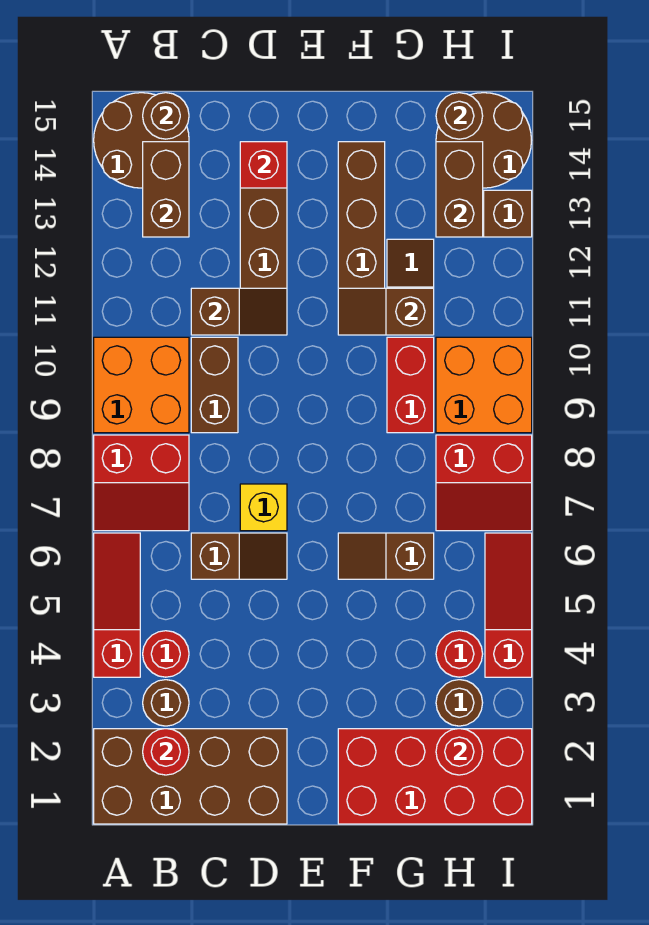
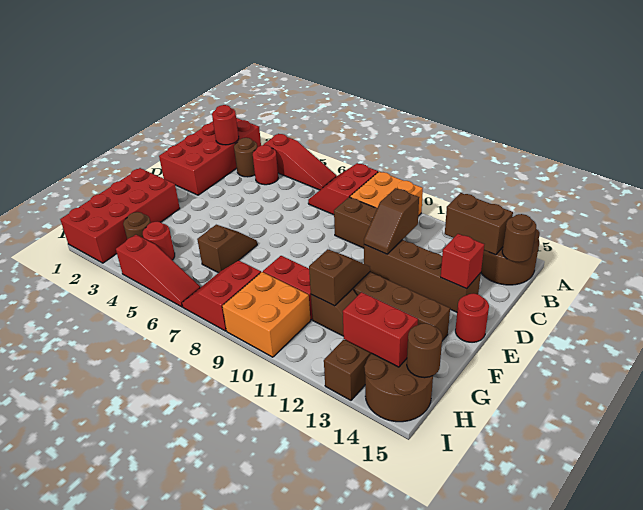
brown brick A1:D2 level 1 -> red brick A1:D2 level 1
brown slope C6:D6 level 1 top C -> none
yellow brick D7 level 1 -> none
red round brick H2 level 2 -> red round brick E15 level 1
brown brick H13:H14 level 2 -> red brick H13:H14 level 2

